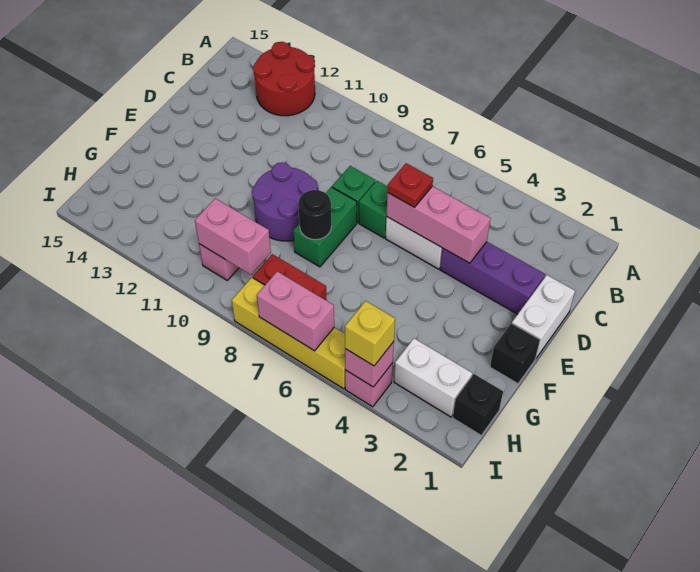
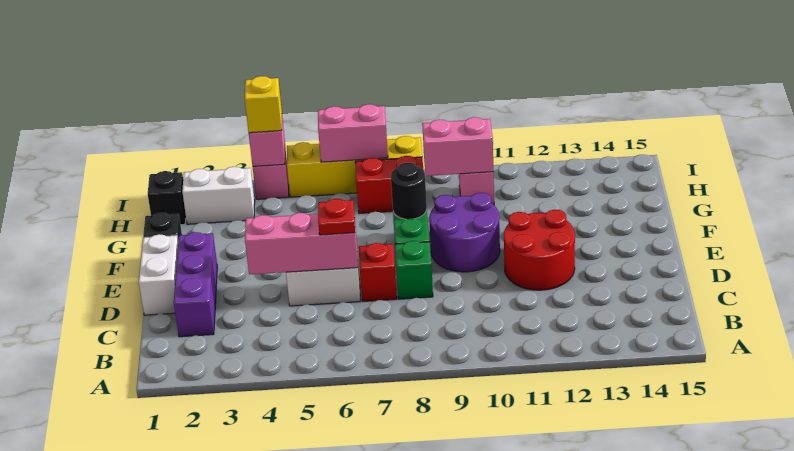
red round brick A12:B13 level 1 -> red round brick D11:E12 level 1
purple brick D2:D4 level 1 -> purple brick C2:E2 level 1
green brick D7 level 1 -> red brick D7 level 1

